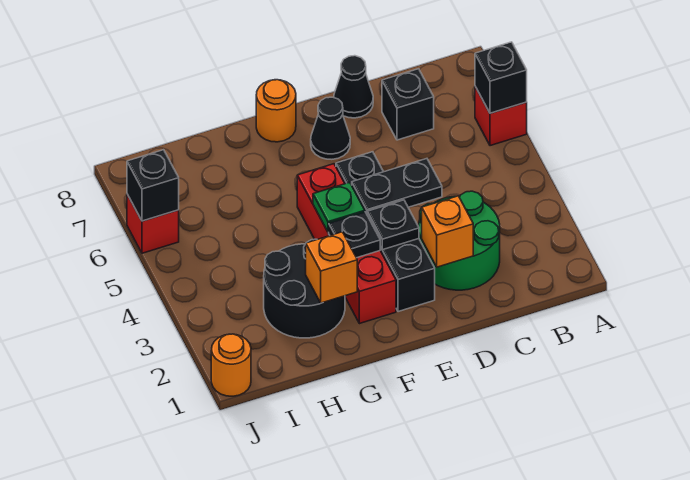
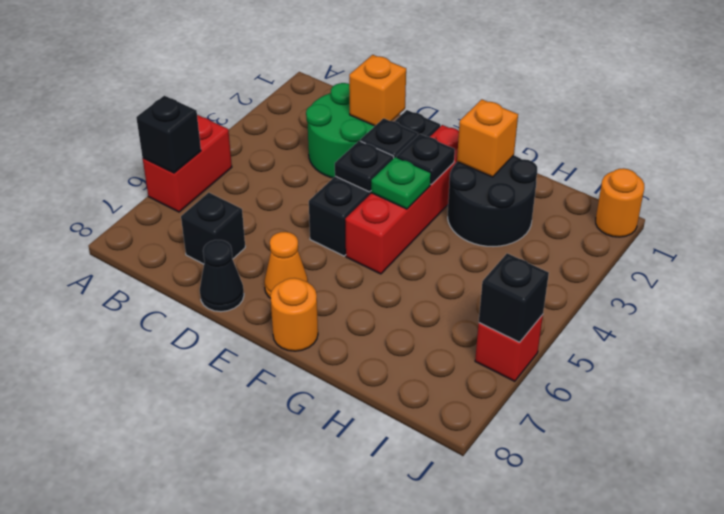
red brick A6 level 1 -> red brick A5:A6 level 1
black plate D4:E4 level 2 -> black plate E4 level 2
black cone E7 level 1 -> orange cone E7 level 1

